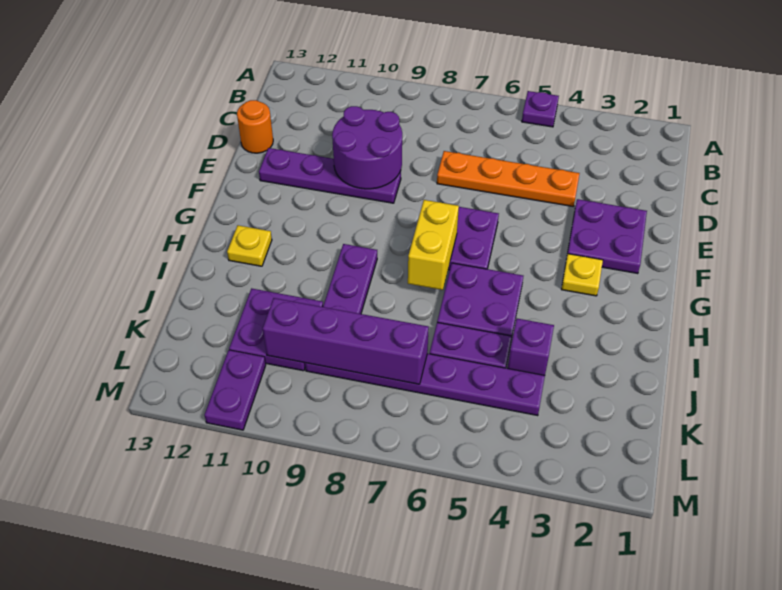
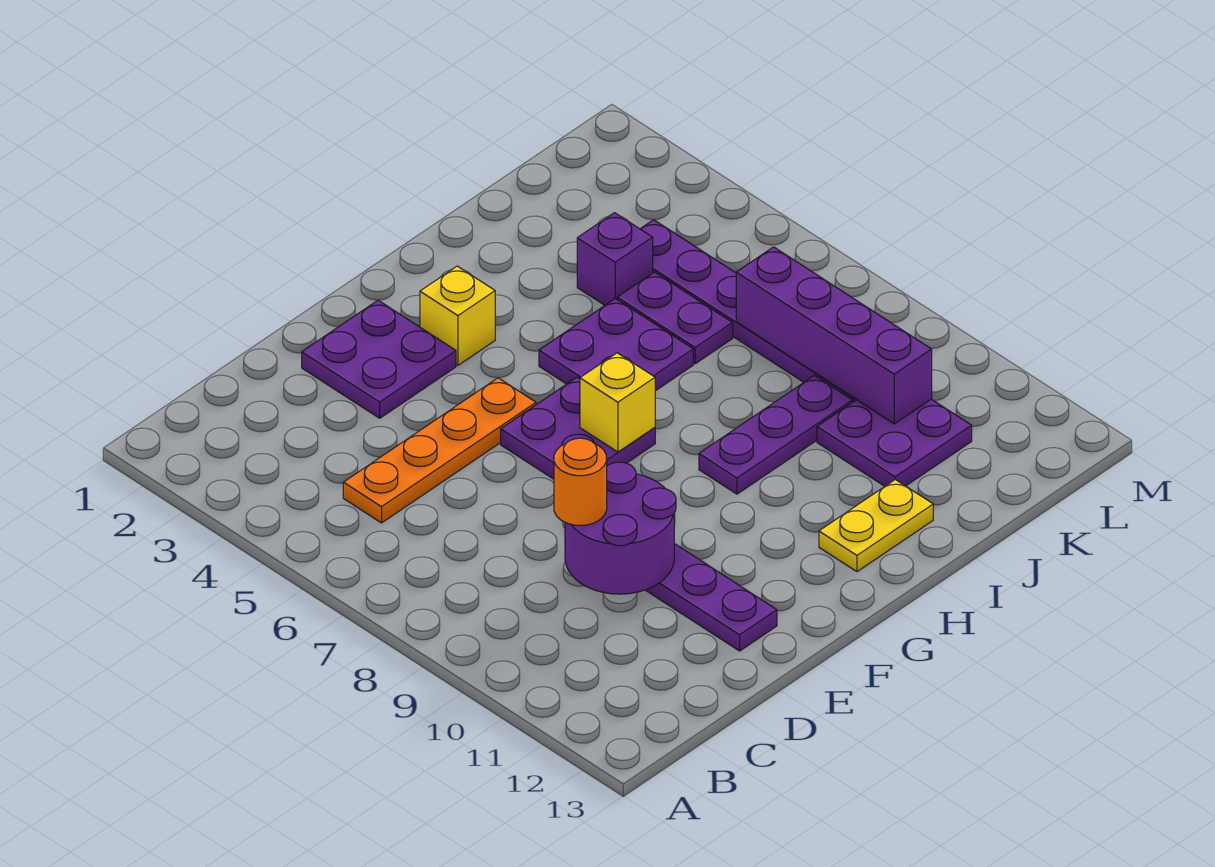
purple plate A5 level 1 -> none
orange plate D4:D7 level 1 -> orange plate C5:F5 level 1
orange round brick D13 level 1 -> orange round brick D9 level 3
yellow plate G3 level 1 -> yellow brick G3 level 1
yellow brick G7:H7 level 2 -> yellow brick G7 level 2
yellow plate H12 level 1 -> yellow plate H12:I12 level 1
purple plate L11:M11 level 1 -> none

